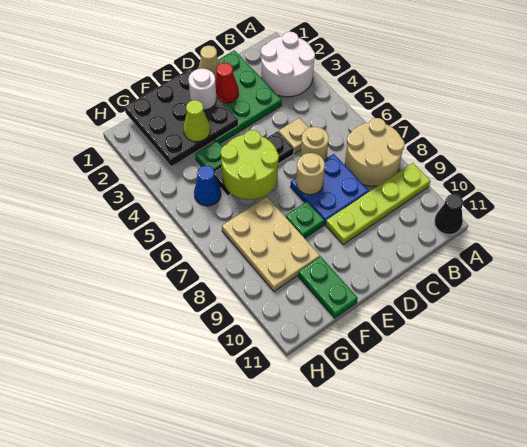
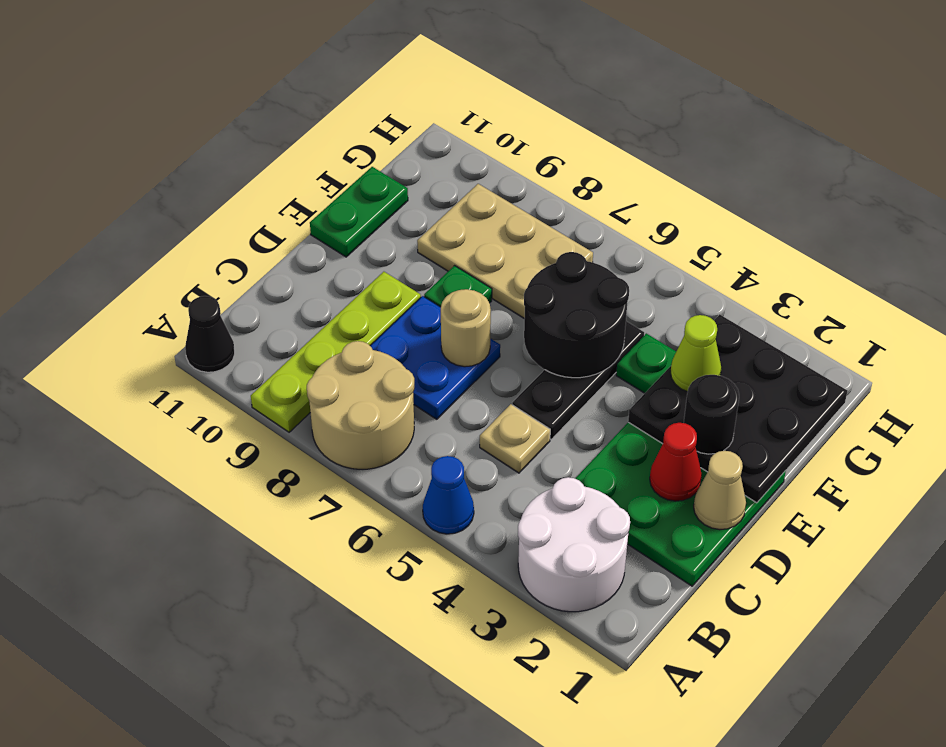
tan round brick C6 level 1 -> none
white round brick E2 level 3 -> black round brick E2 level 3
lime round brick E5:F6 level 2 -> black round brick E5:F6 level 2
green plate F10:F11 level 1 -> green plate E11:F11 level 1
blue cone G5 level 1 -> blue cone A5 level 1

